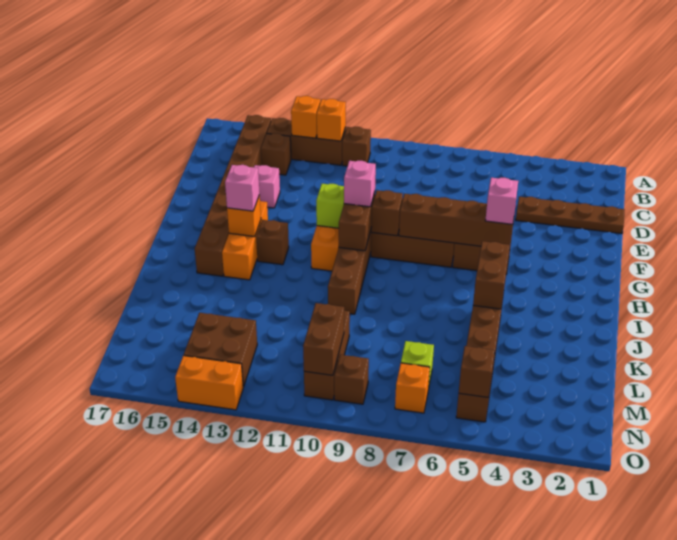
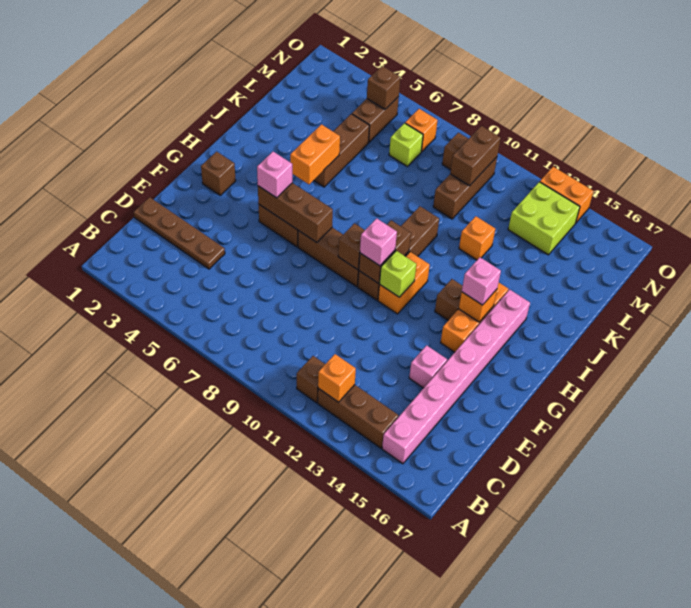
orange brick B13 level 2 -> orange brick K12 level 1
brown brick B15:I15 level 1 -> pink brick B15:I15 level 1
brown brick C14 level 1 -> brown brick G2 level 1
brown brick G5:G8 level 2 -> brown brick G5:G7 level 2
brown brick I5:J5 level 2 -> orange brick I5:J5 level 2
brown brick M13:N14 level 1 -> lime brick M13:N14 level 1

